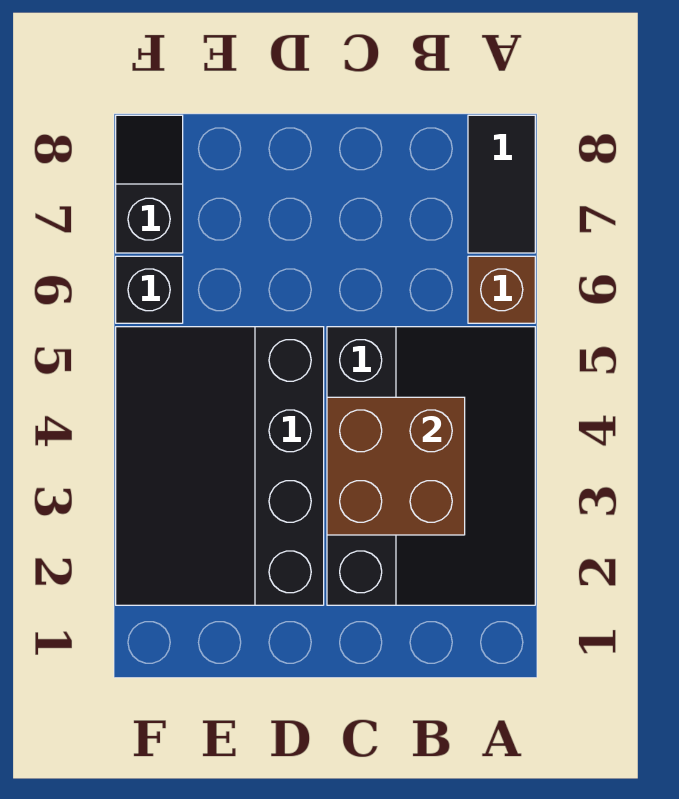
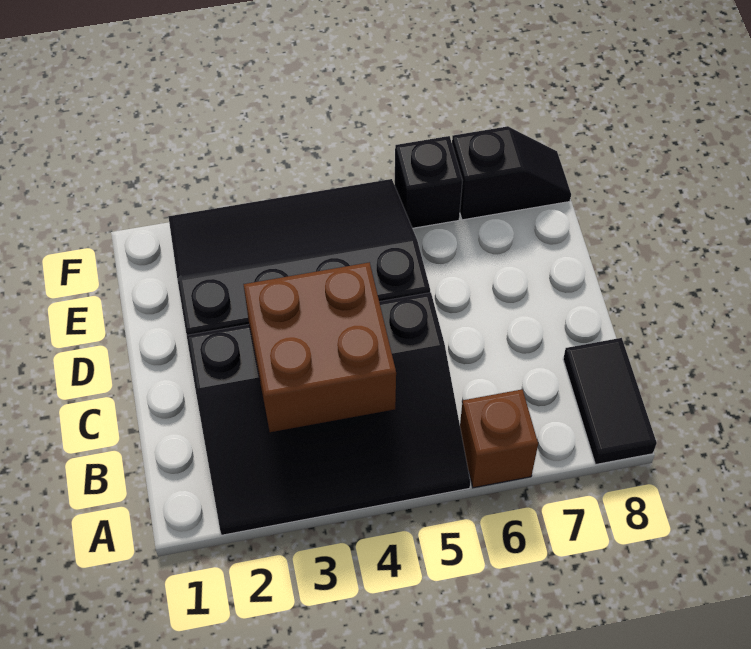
black tile A7:A8 level 1 -> black tile A8:B8 level 1

